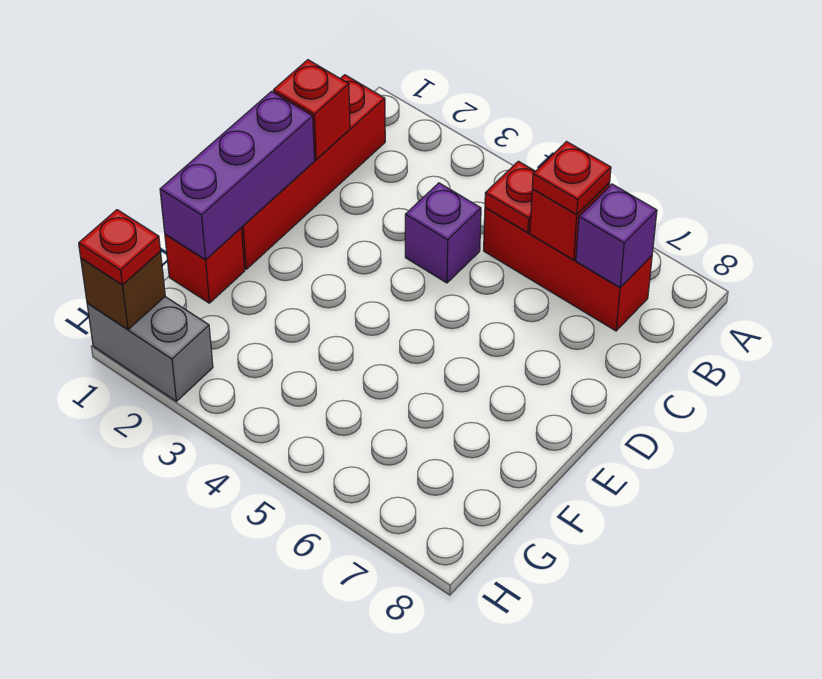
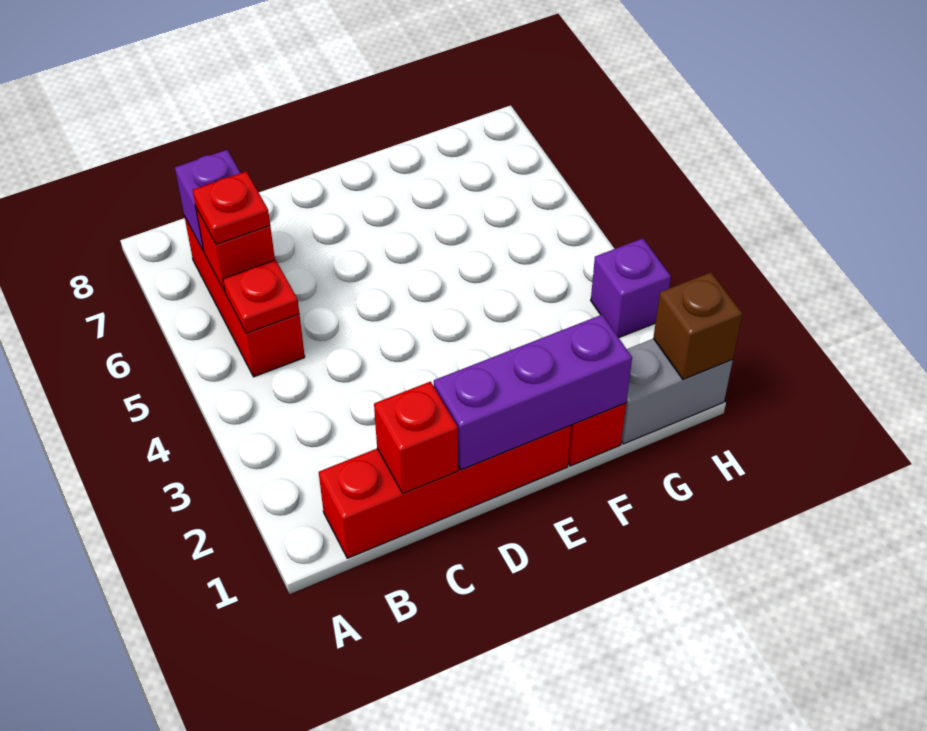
purple brick C4 level 1 -> purple brick H3 level 1
grey brick H1:H2 level 1 -> grey brick G1:H1 level 1
red plate H1 level 3 -> none

